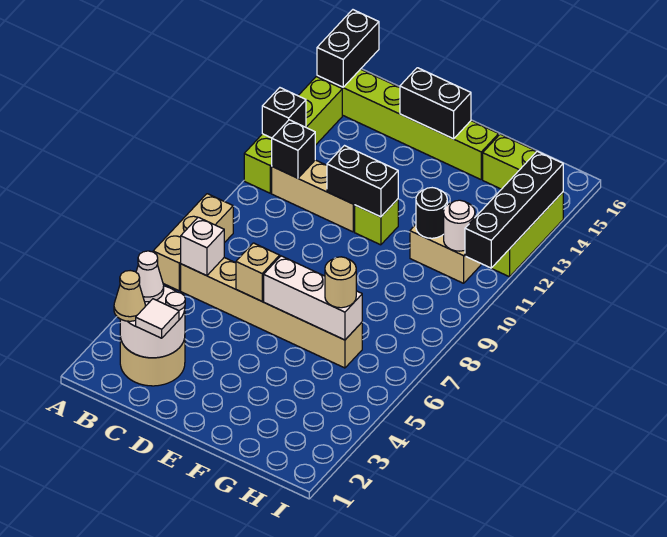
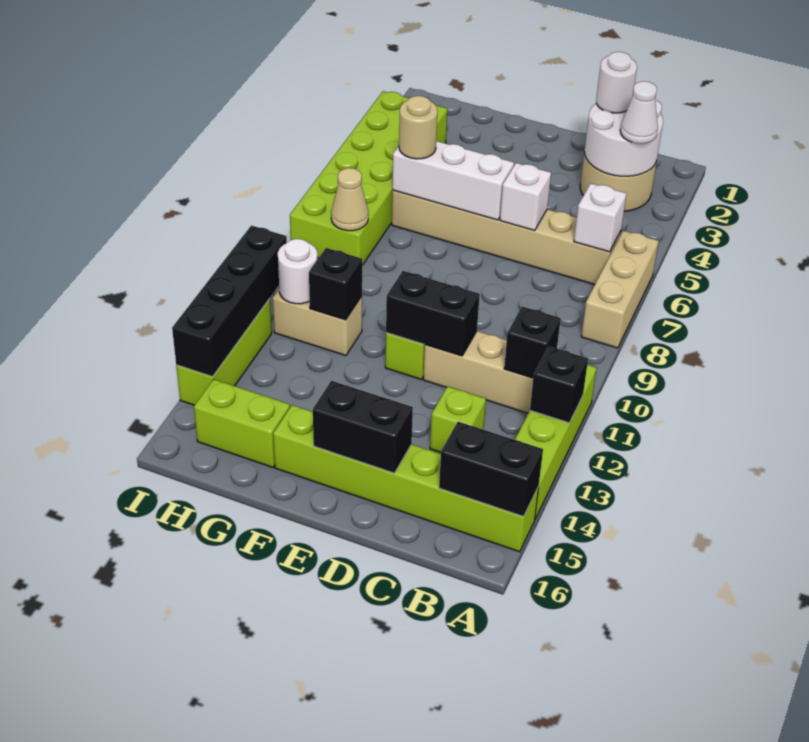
black brick A15:A16 level 2 -> black brick A15:B15 level 2
tan cone B2 level 3 -> tan cone H8 level 2
white tile C2 level 3 -> white round brick C2 level 3
none -> lime brick C13 level 1
tan brick D6 level 2 -> white brick D6 level 2
black round brick G11 level 2 -> black brick G11 level 2
none -> lime brick H3:I8 level 1

